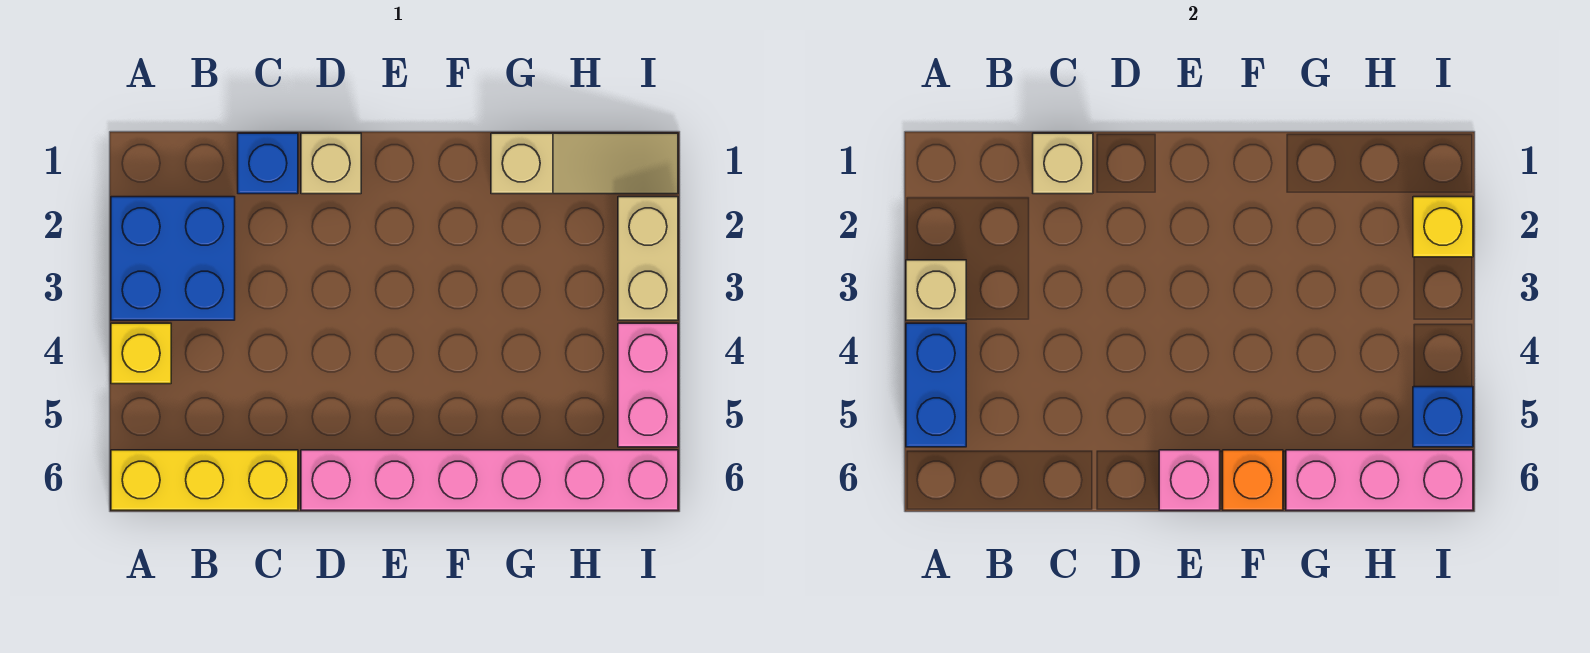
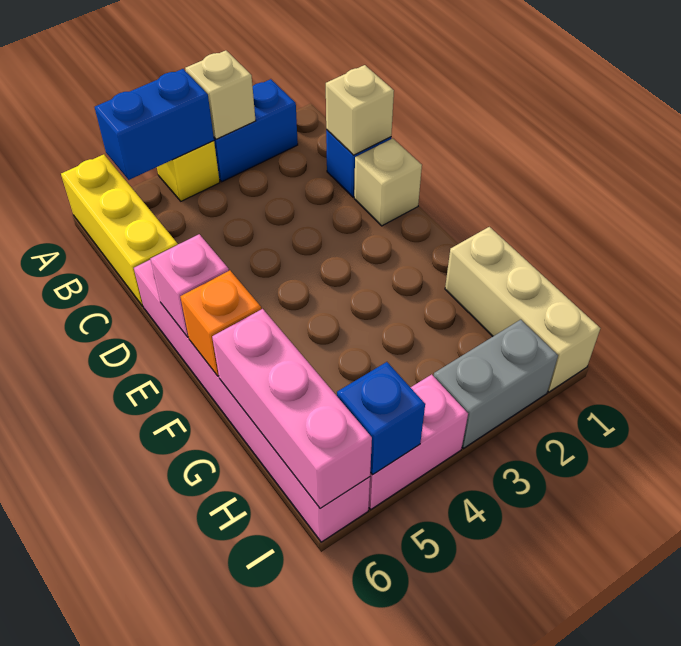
blue brick A2:B3 level 1 -> blue brick A2:A3 level 1
tan slope G1:I1 level 1 top G -> tan brick G1:I1 level 1
tan brick I2:I3 level 1 -> grey brick I2:I3 level 1
yellow brick I2 level 2 -> none

